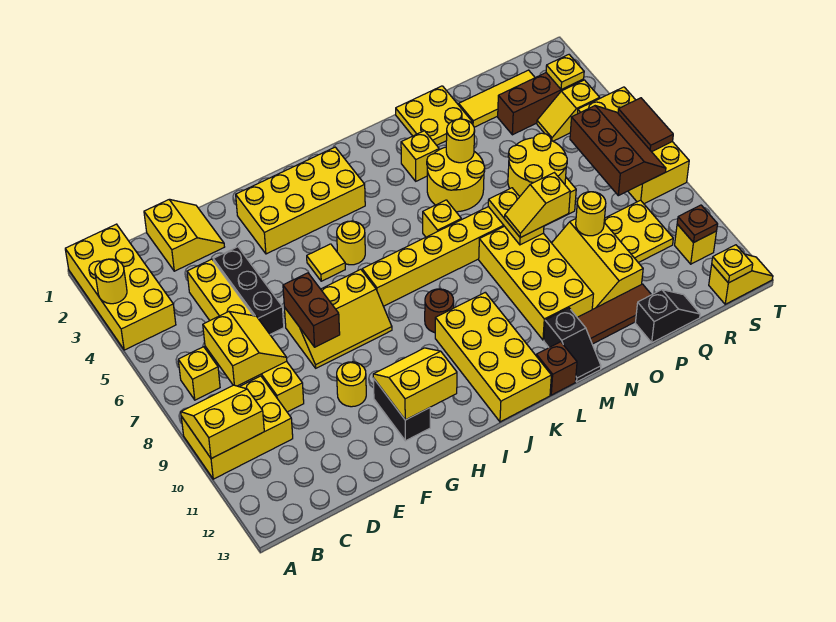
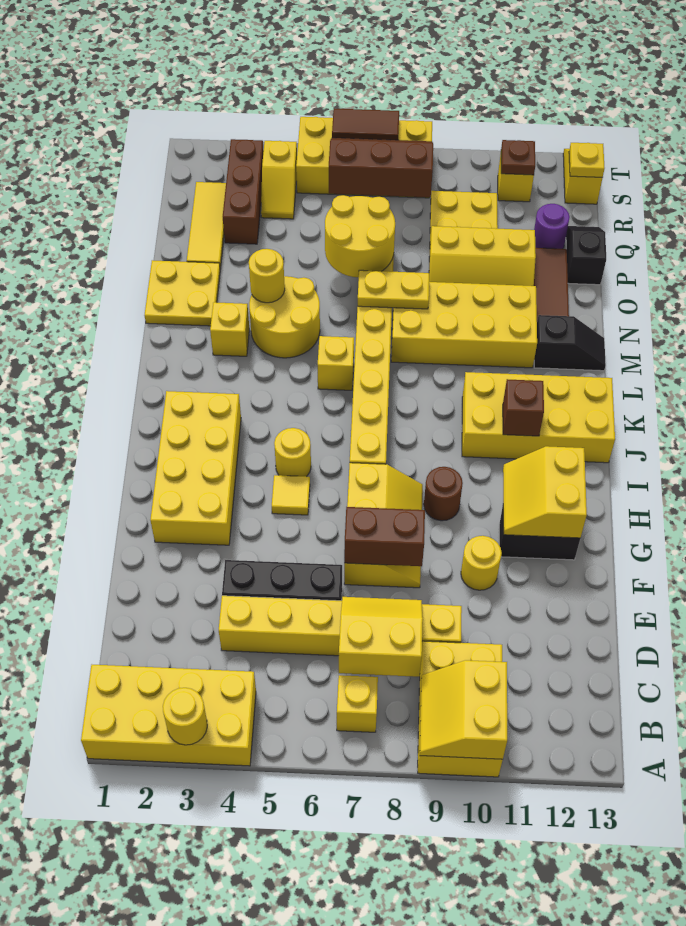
yellow slope D1:E2 level 1 top D -> none
brown round brick J9 level 1 -> brown round brick H9 level 1
brown brick L13 level 1 -> brown brick J11 level 2
yellow slope N8:O8 level 3 top O -> none
yellow round brick P9 level 2 -> none
none -> purple round brick Q12 level 1
yellow plate S3 level 2 -> none

